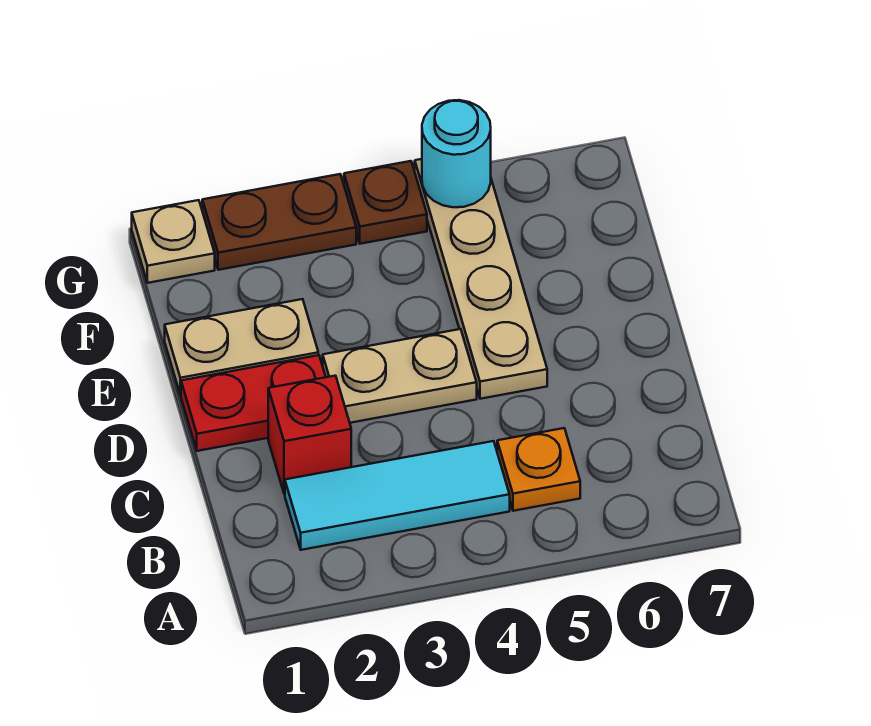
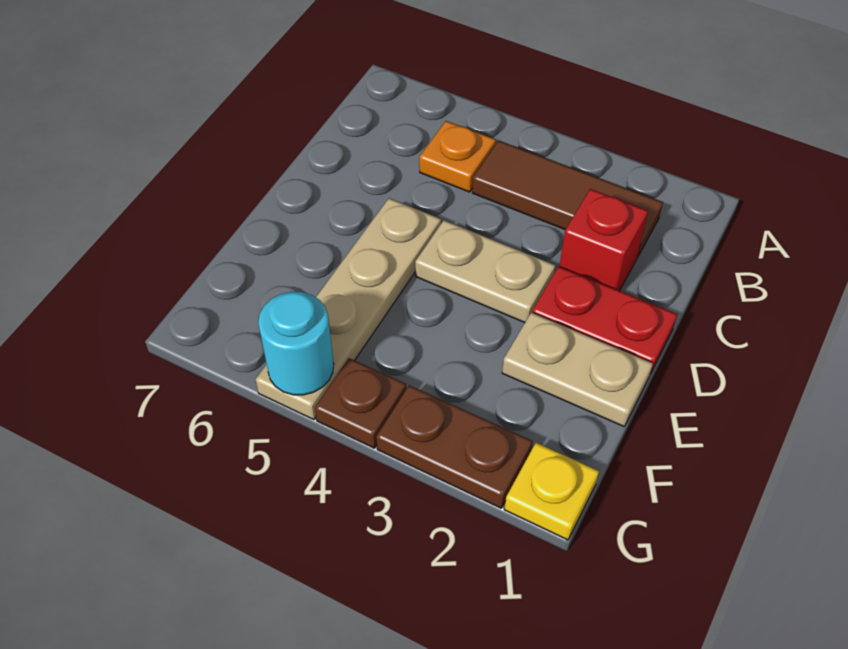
cyan tile B2:B4 level 1 -> brown tile B2:B4 level 1
tan plate G1 level 1 -> yellow plate G1 level 1

